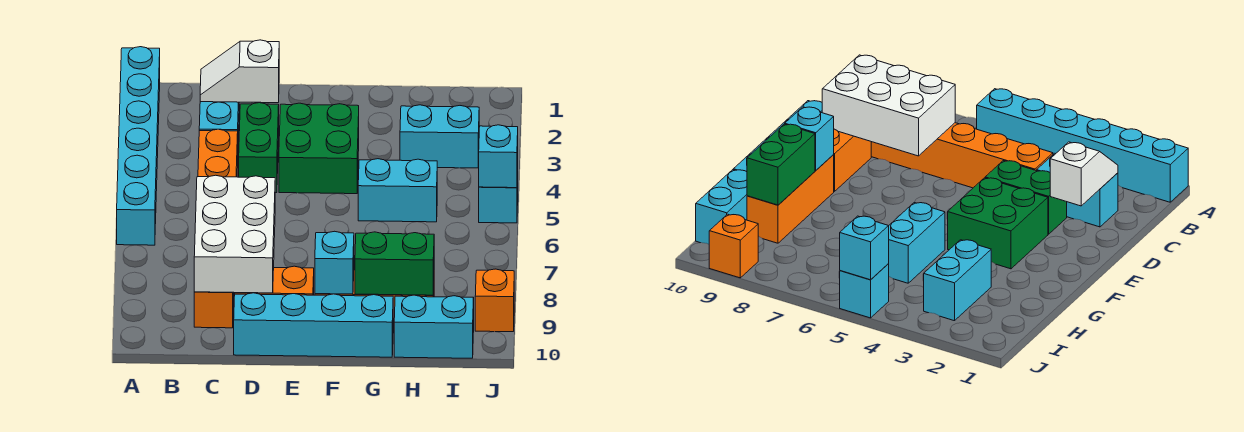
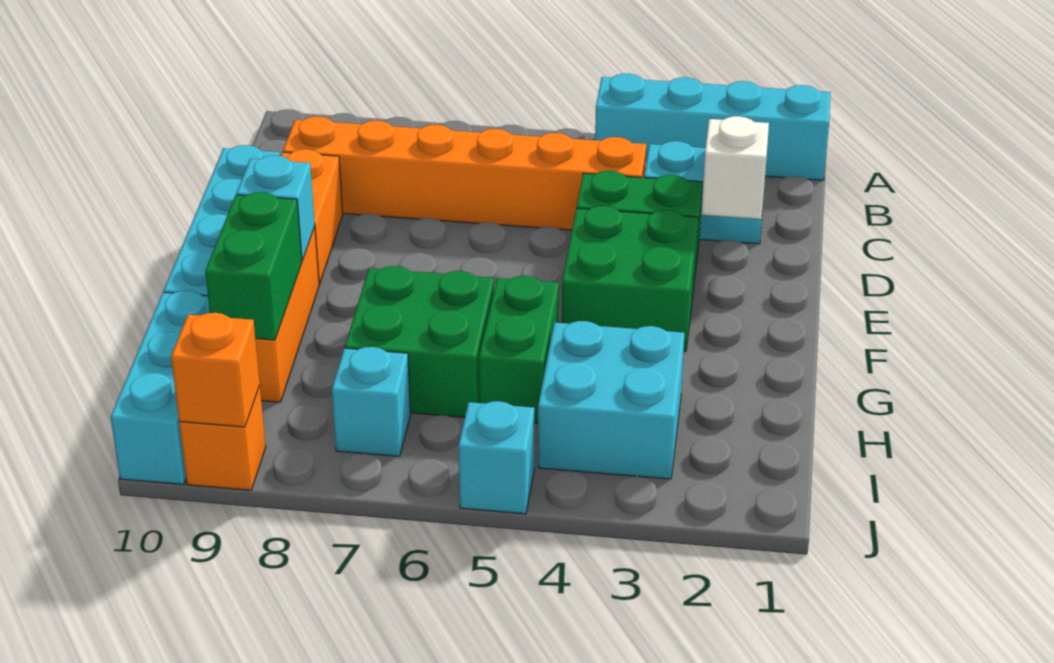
cyan brick A1:A6 level 1 -> cyan brick A1:A4 level 1
white brick C7:D9 level 2 -> none
cyan brick G5:H5 level 1 -> green brick G5:H5 level 1
none -> green brick G6:H7 level 1
cyan brick H3:I3 level 1 -> cyan brick H3:I4 level 1
cyan brick H10:I10 level 1 -> cyan brick H10:J10 level 1
cyan brick J5 level 2 -> cyan brick I7 level 1
none -> orange brick J9 level 2

